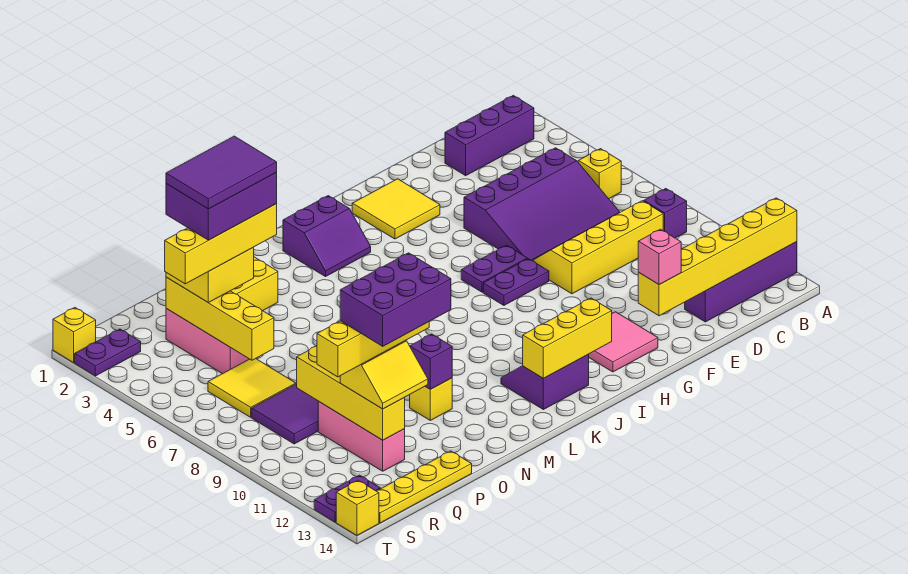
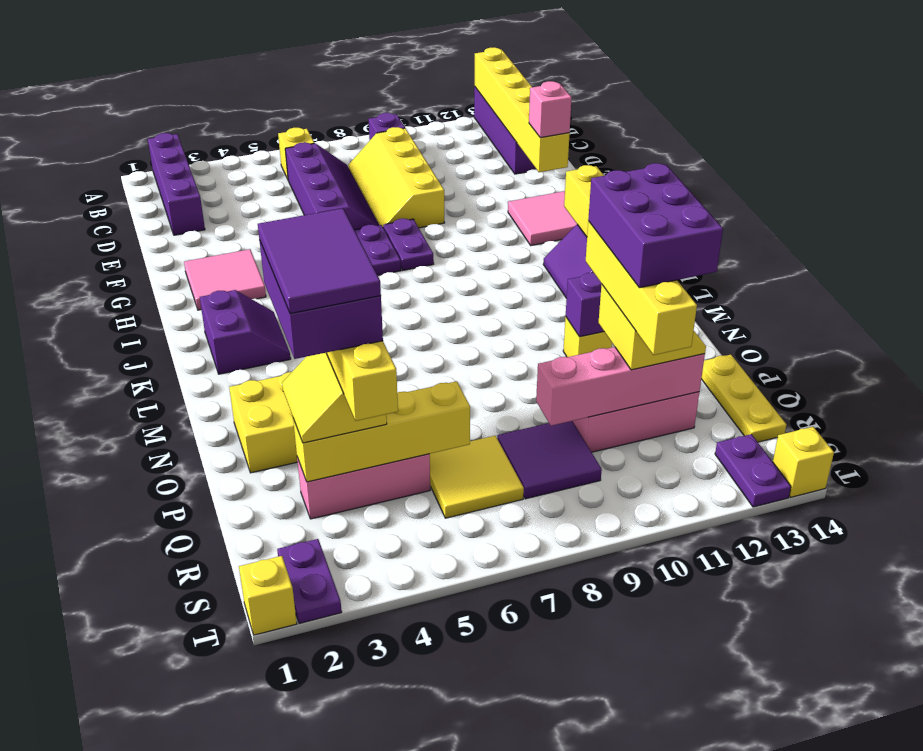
purple brick B2:D2 level 1 -> purple brick A2:D2 level 1
purple slope C5:F7 level 1 top 5 -> purple slope C6:F7 level 1 top 6
yellow tile G2:H3 level 1 -> pink tile G2:H3 level 1
yellow plate P14:S14 level 1 -> yellow plate P14:R14 level 1
yellow brick Q9:Q12 level 2 -> pink brick Q9:Q12 level 2

